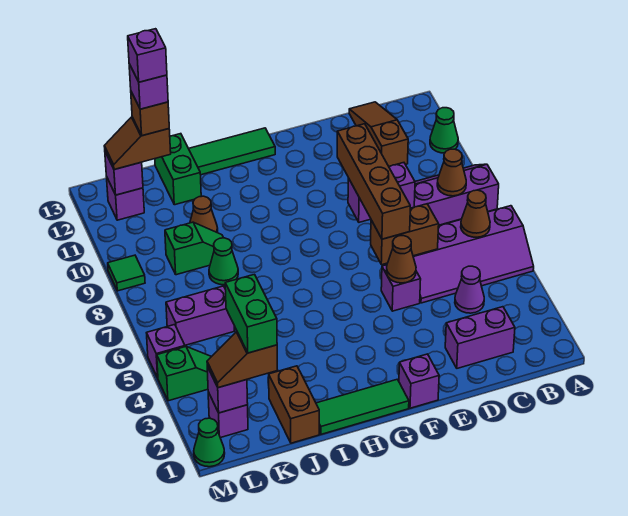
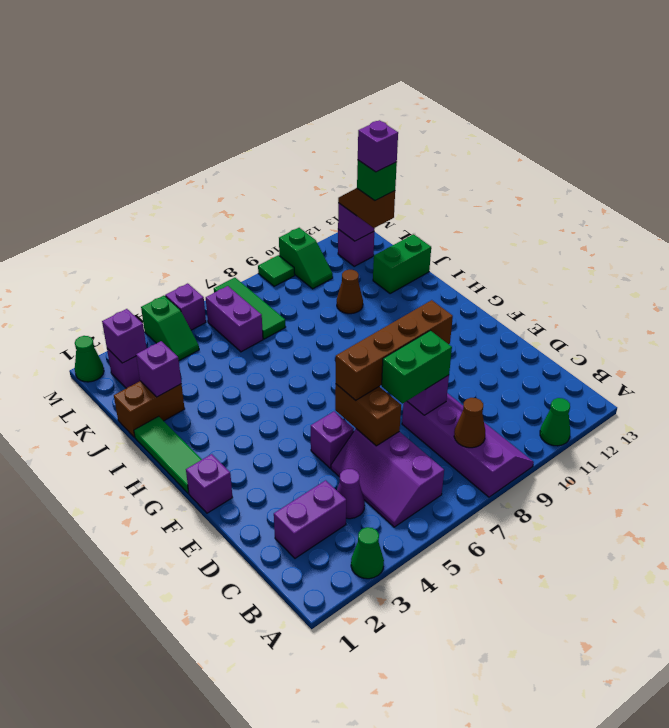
purple slope A5:D6 level 1 top 6 -> purple slope B5:D6 level 1 top 6
brown cone B6 level 2 -> none
purple brick C2:D2 level 1 -> purple brick C2:C3 level 1
brown slope C11:C13 level 1 top 11 -> none
brown cone E5 level 2 -> none
green tile G13:I13 level 1 -> green tile K7:M7 level 1
green cone J8 level 1 -> green cone A3 level 1
green slope J9:K9 level 1 top K -> green slope L10:M10 level 1 top M
brown slope K2:L2 level 3 top K -> none
green brick K2:K3 level 4 -> green brick D7:D8 level 3
brown brick K12 level 4 -> green brick K12 level 4
purple brick K12 level 6 -> purple brick J2 level 2

